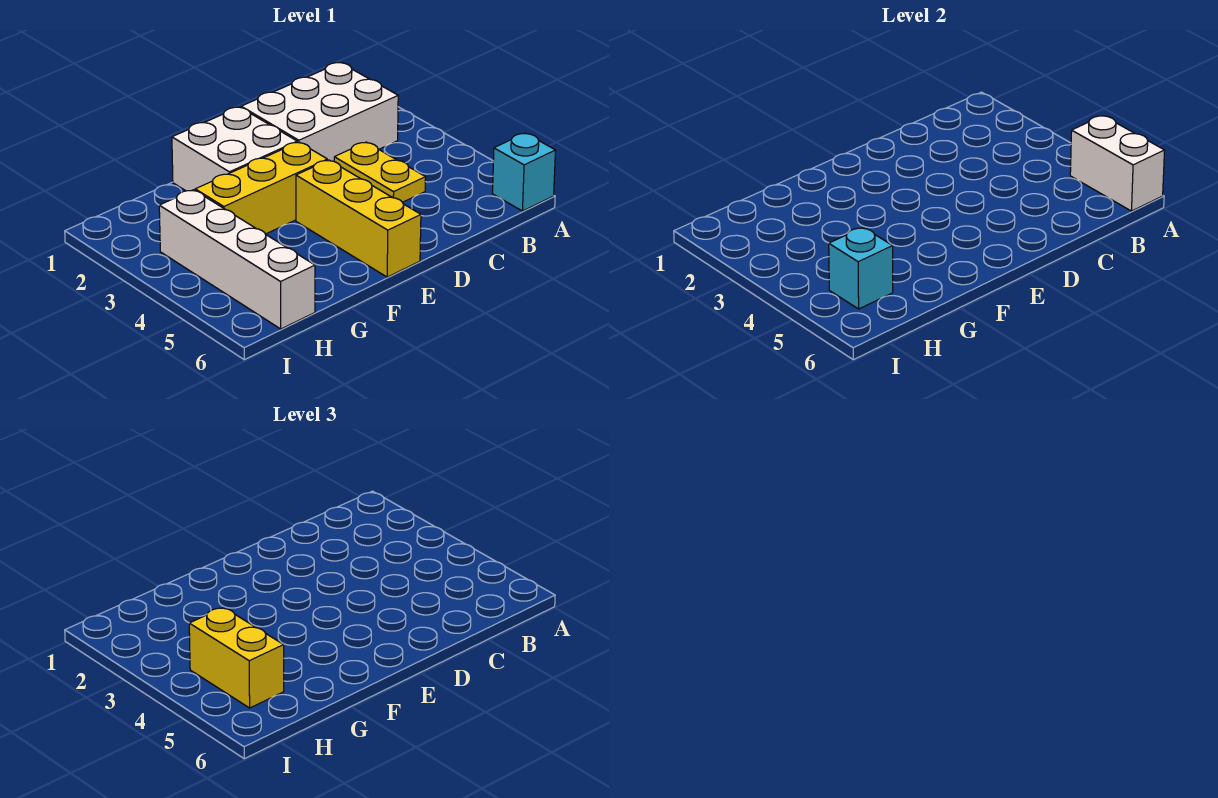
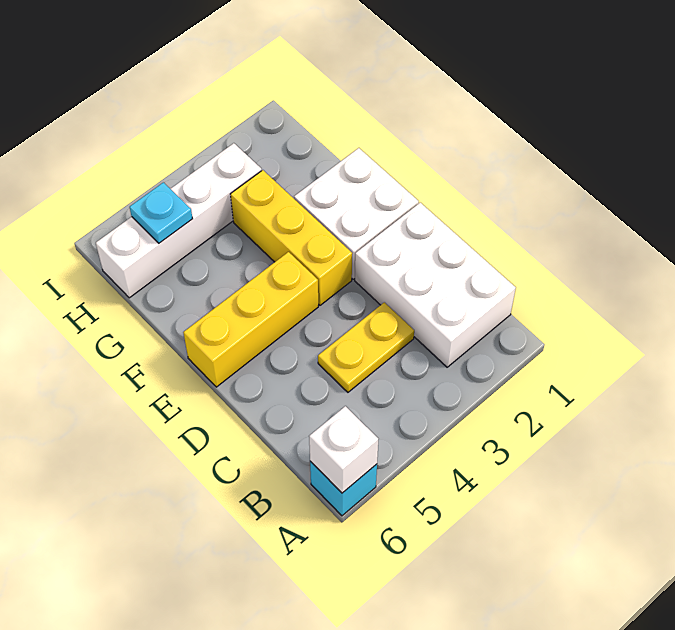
white brick A5:A6 level 2 -> white brick A6 level 2
yellow brick H4:H5 level 3 -> none
cyan brick H5 level 2 -> cyan plate H5 level 2

